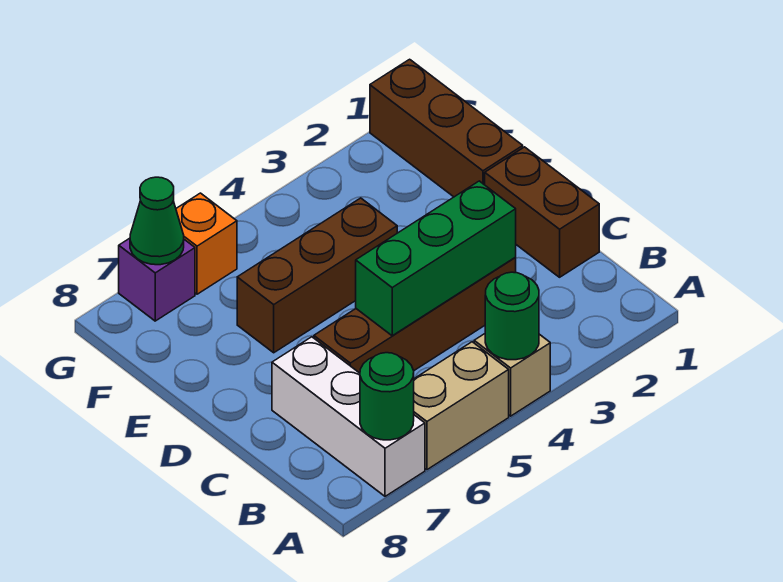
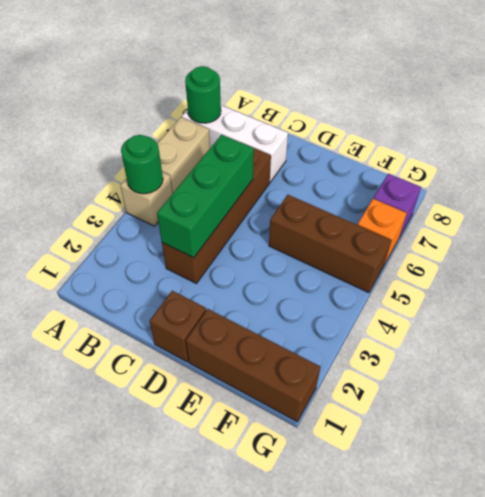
brown brick C1:D1 level 1 -> brown brick D1 level 1
brown brick E4:E6 level 1 -> brown brick E5:G5 level 1
green cone G7 level 2 -> none

